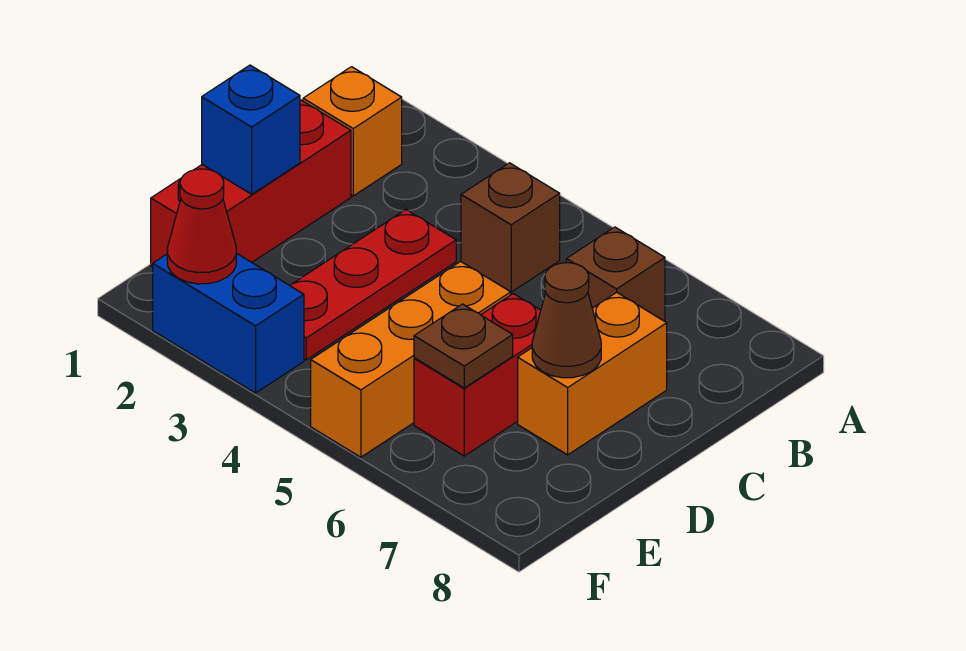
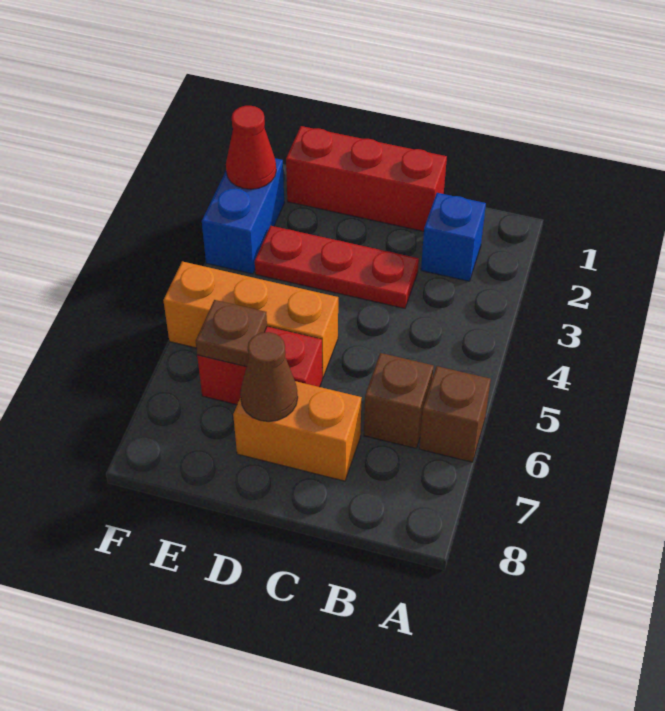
orange brick B1 level 1 -> none
brown brick B4 level 1 -> brown brick A6 level 1
blue brick D1 level 2 -> blue brick B2 level 1

